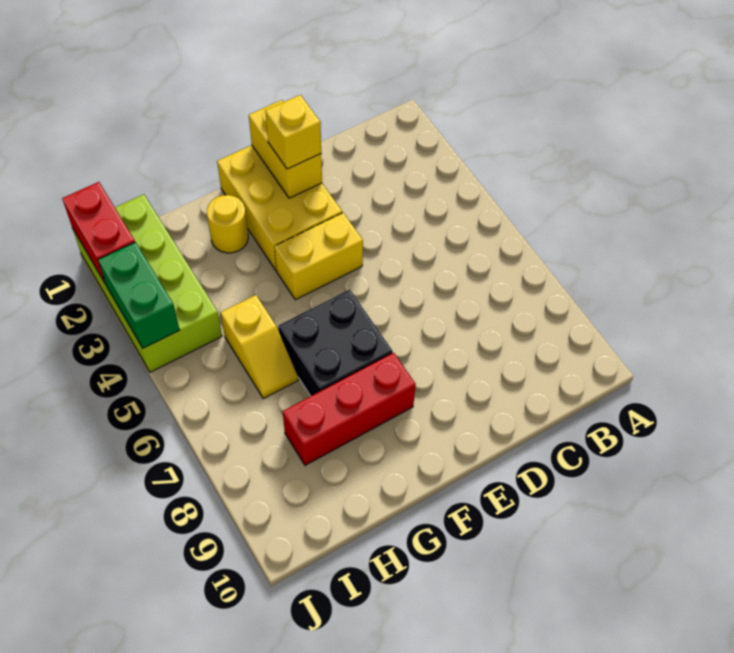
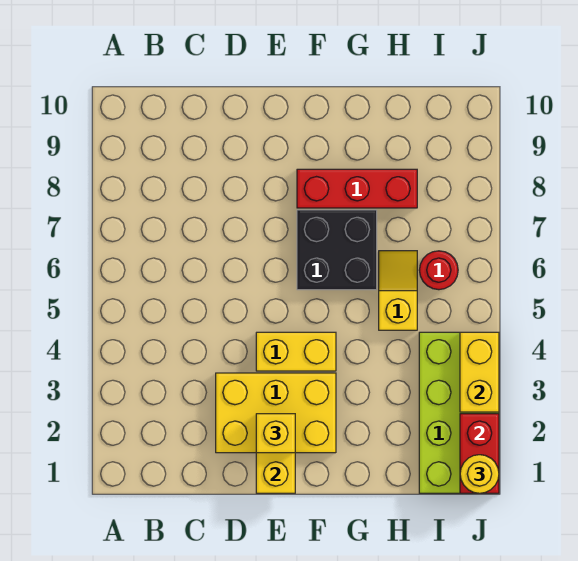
yellow brick E1:F3 level 1 -> yellow brick D2:F3 level 1
yellow round brick G2 level 1 -> yellow round brick J1 level 3
none -> red round brick I6 level 1
green brick J3:J4 level 2 -> yellow brick J3:J4 level 2

